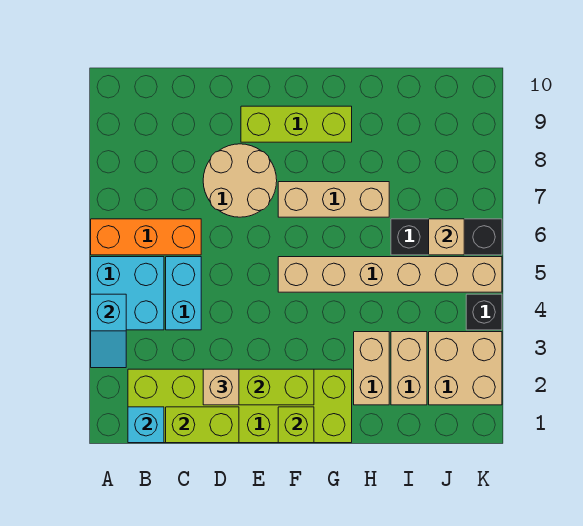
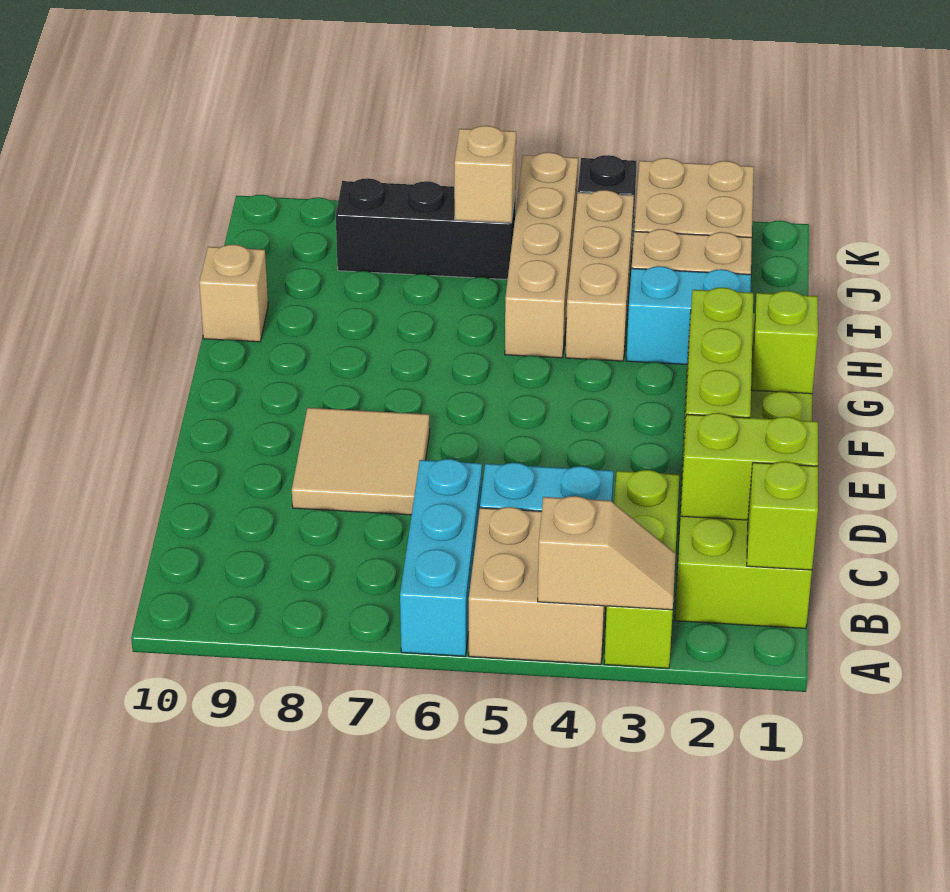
cyan slope A3:A4 level 2 top 4 -> tan slope A3:A4 level 2 top 4
cyan brick A4:B5 level 1 -> tan brick A4:B5 level 1
orange brick A6:C6 level 1 -> cyan brick A6:C6 level 1
cyan brick B1 level 2 -> lime brick B1 level 2
lime brick C1:D1 level 2 -> lime brick C1:C2 level 2
tan brick D2 level 3 -> tan brick H10 level 1
tan round brick D7:E8 level 1 -> tan tile D7:E8 level 1
lime brick E9:G9 level 1 -> lime brick A3:C3 level 1
tan brick F5:K5 level 1 -> tan brick H5:K5 level 1
tan brick F7:H7 level 1 -> tan brick H4:J4 level 1
tan brick H2:H3 level 1 -> cyan brick H2:H3 level 1
black brick I6:K6 level 1 -> black brick J6:J8 level 1

